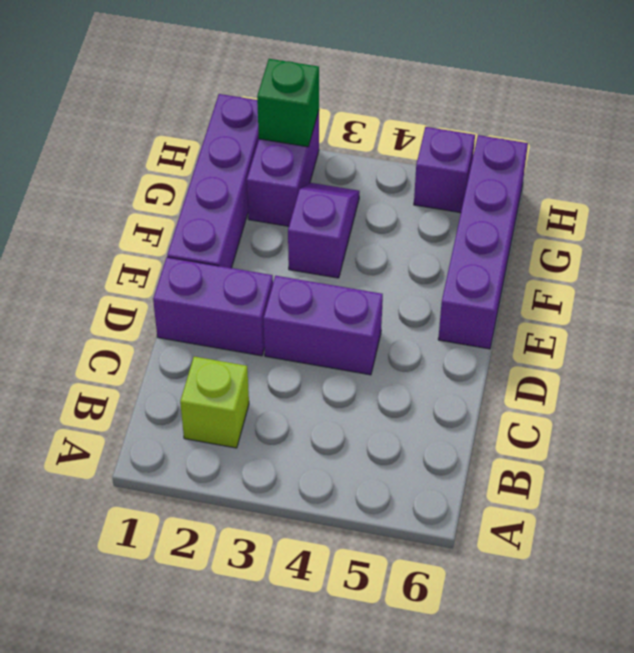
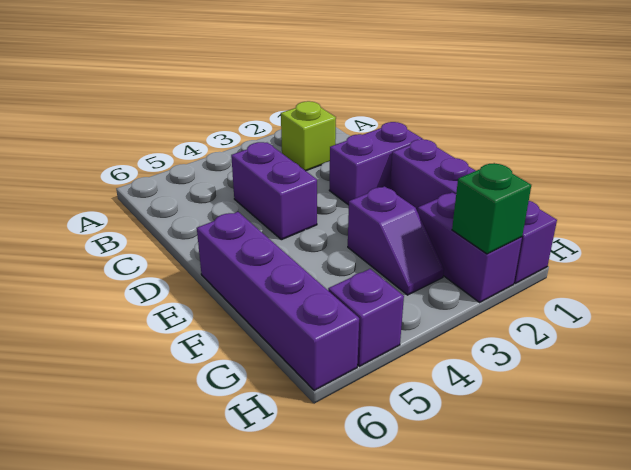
purple brick D3:D4 level 1 -> purple brick C4:D4 level 1

